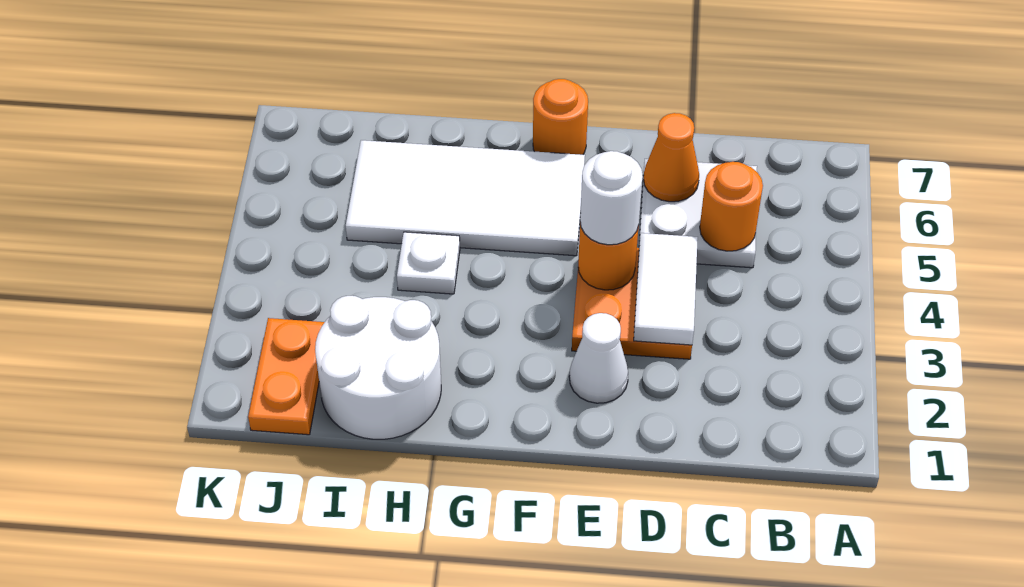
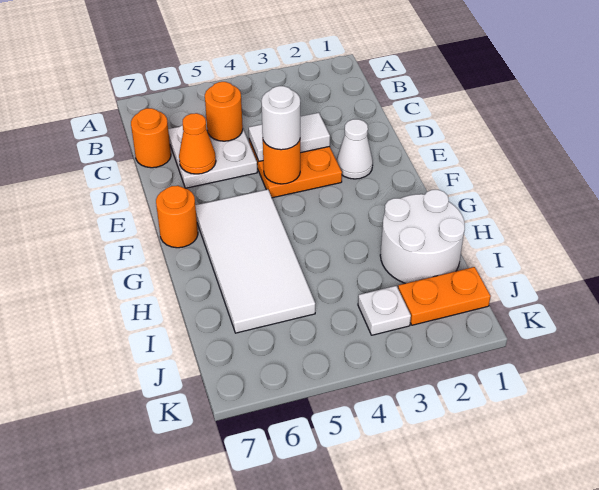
none -> orange round brick C7 level 1
white plate H4 level 1 -> white plate J3 level 1

